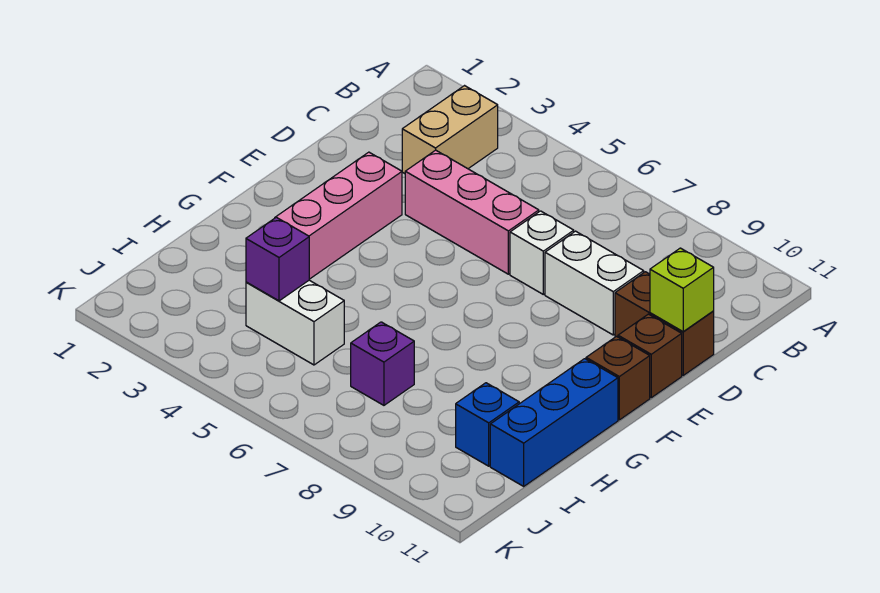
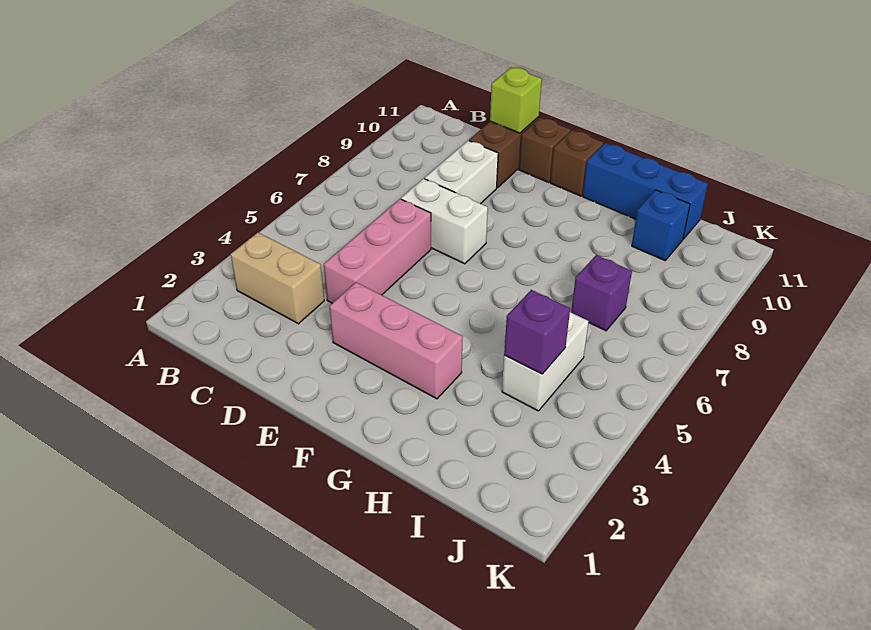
white brick D7 level 1 -> white brick D7:E7 level 1

